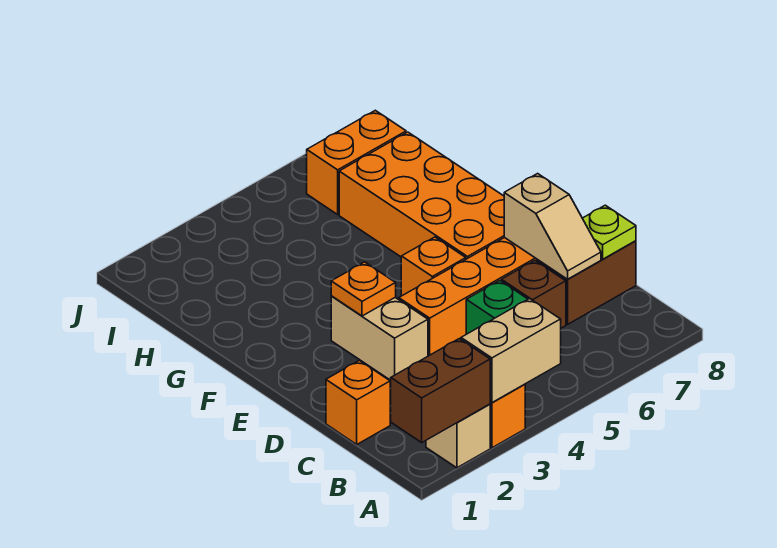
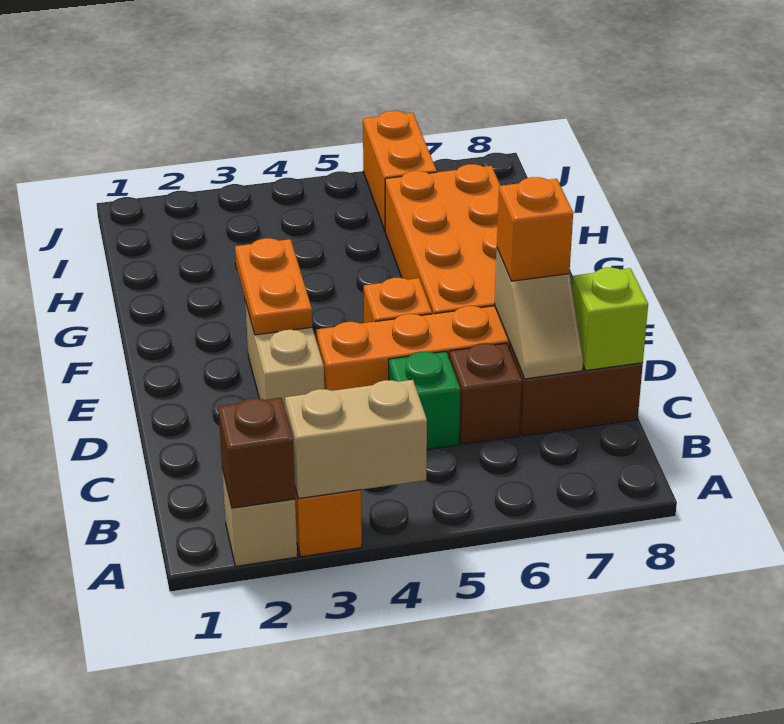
brown brick A1:A2 level 2 -> brown brick A2 level 2
orange brick C1 level 1 -> orange brick D7 level 3
lime plate C8 level 2 -> lime brick C8 level 2
orange plate E3 level 2 -> orange plate E3:F3 level 2
orange brick I6:I7 level 1 -> orange brick I6:J6 level 1

